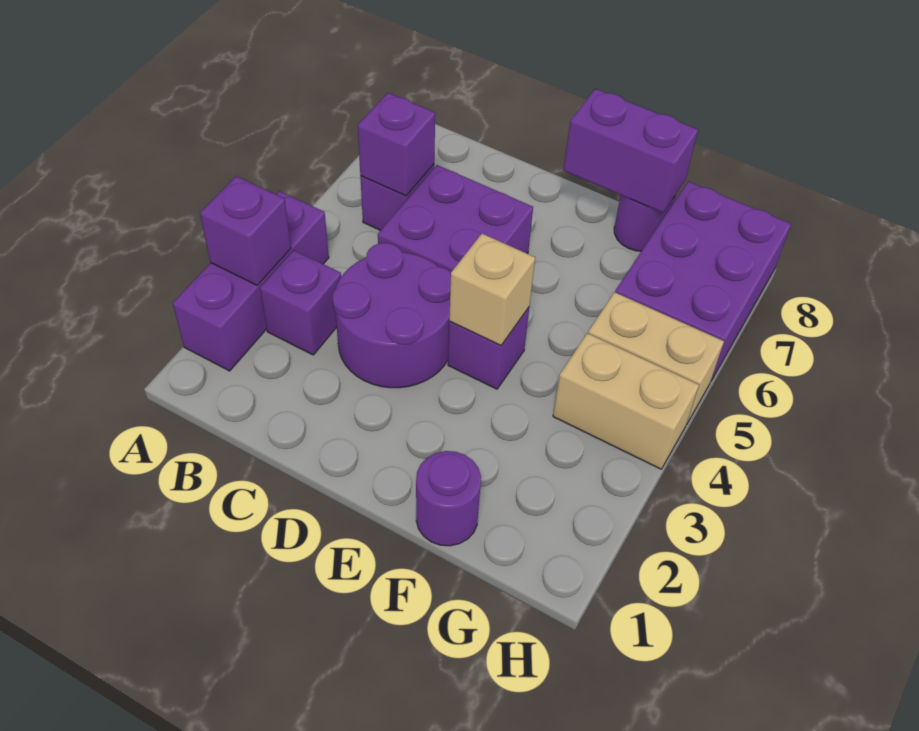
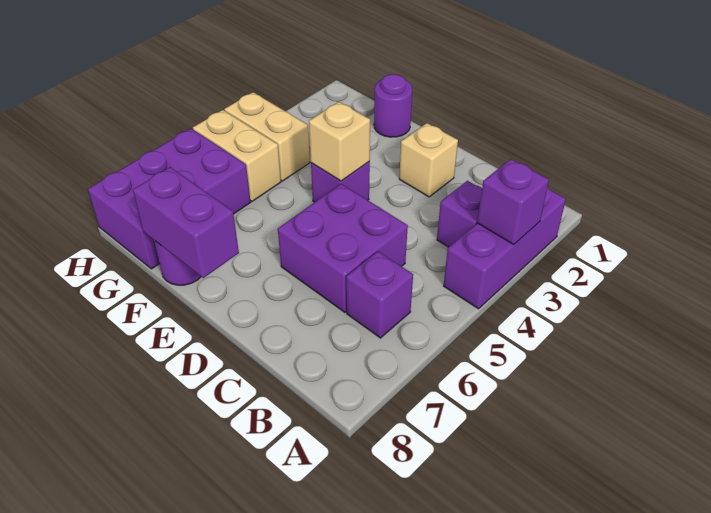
purple brick B6 level 2 -> none
purple round brick C3:D4 level 1 -> none
none -> tan brick D2 level 1

